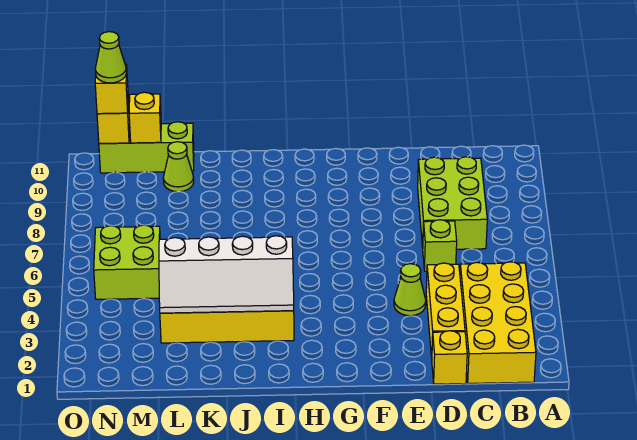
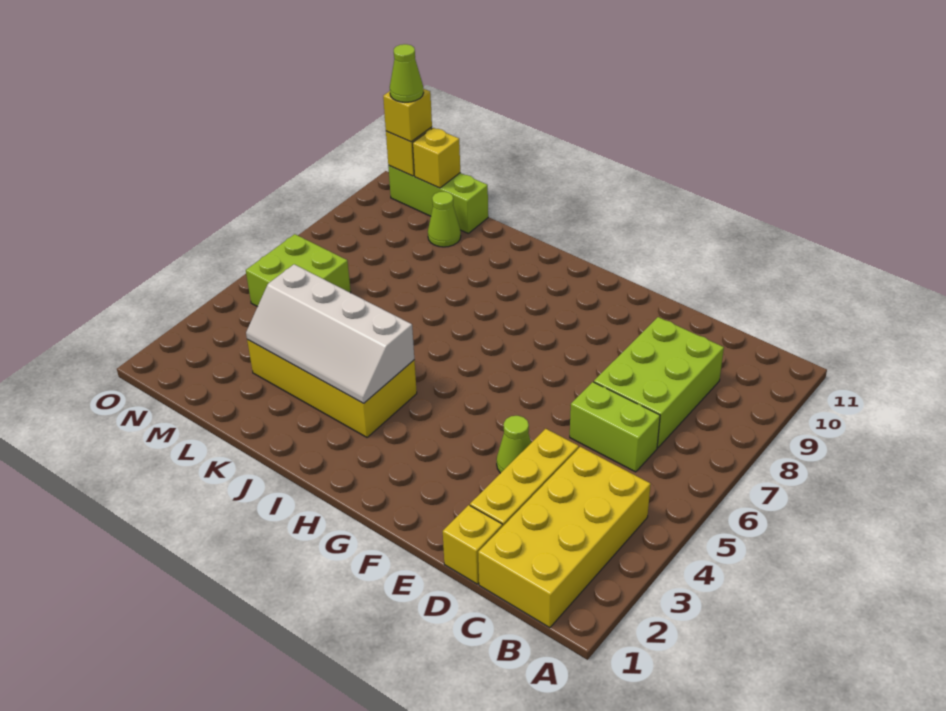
lime brick D6 level 1 -> lime brick C6:D6 level 1

